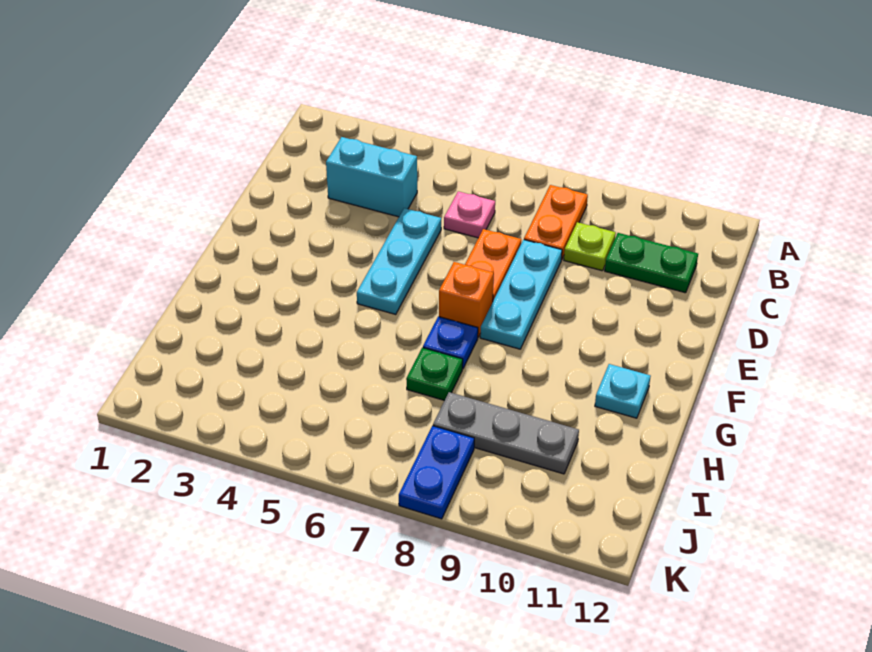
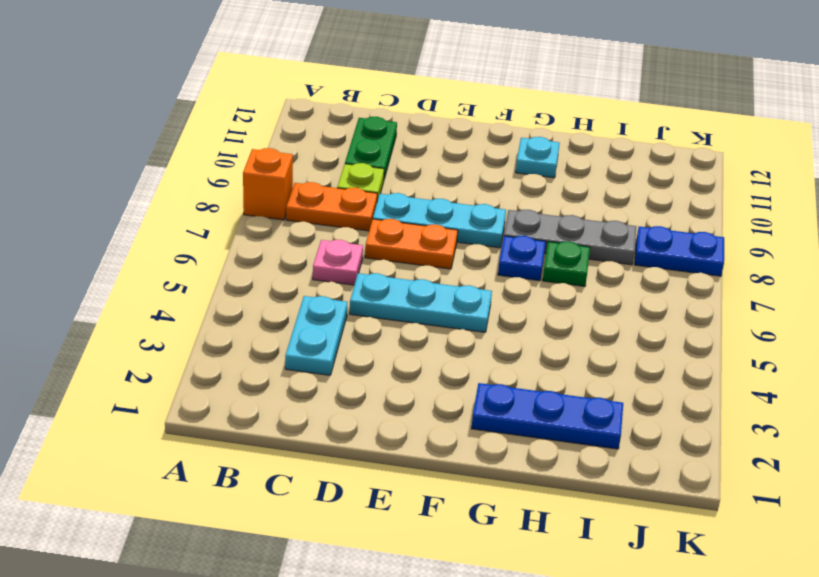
cyan brick C3:C4 level 1 -> cyan plate C3:C4 level 1
orange brick F7 level 1 -> orange brick A8 level 1
none -> blue plate G2:I2 level 1
grey plate I8:I10 level 1 -> grey plate G8:I8 level 1

